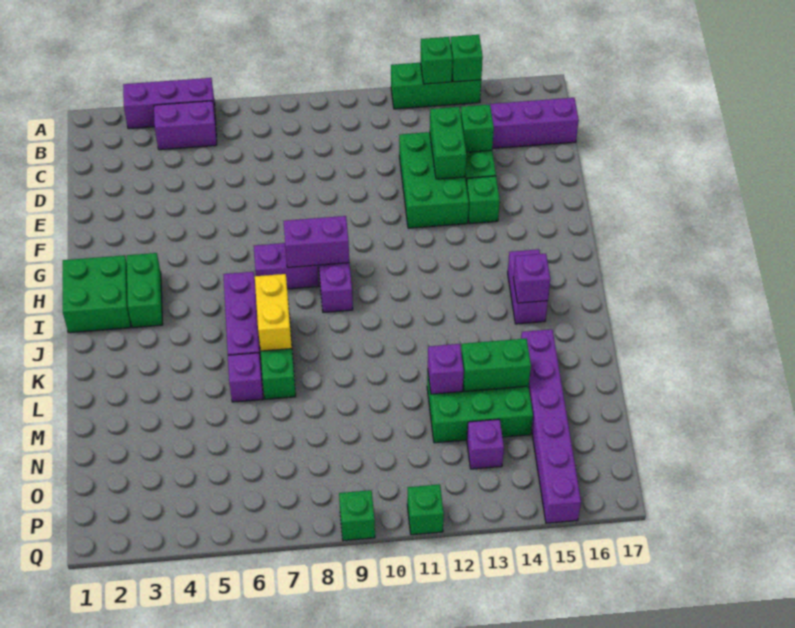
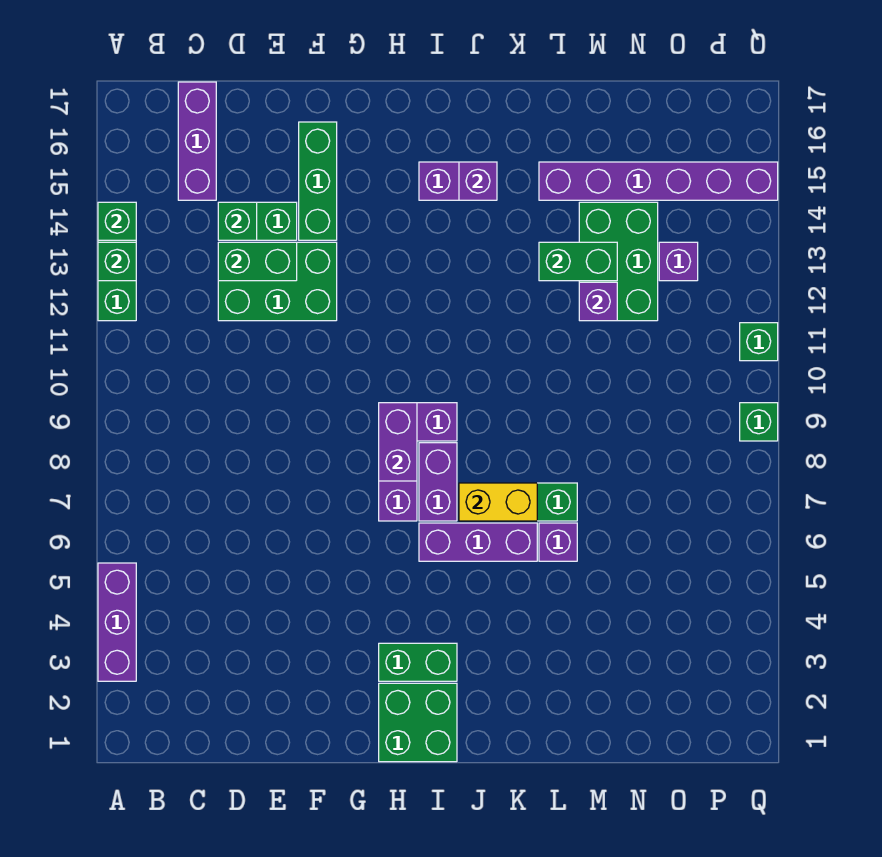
purple brick B4:B5 level 1 -> purple brick I7:I8 level 1
green brick F14 level 1 -> green brick F14:F16 level 1
green brick M13:M14 level 2 -> green brick L13:M13 level 2

